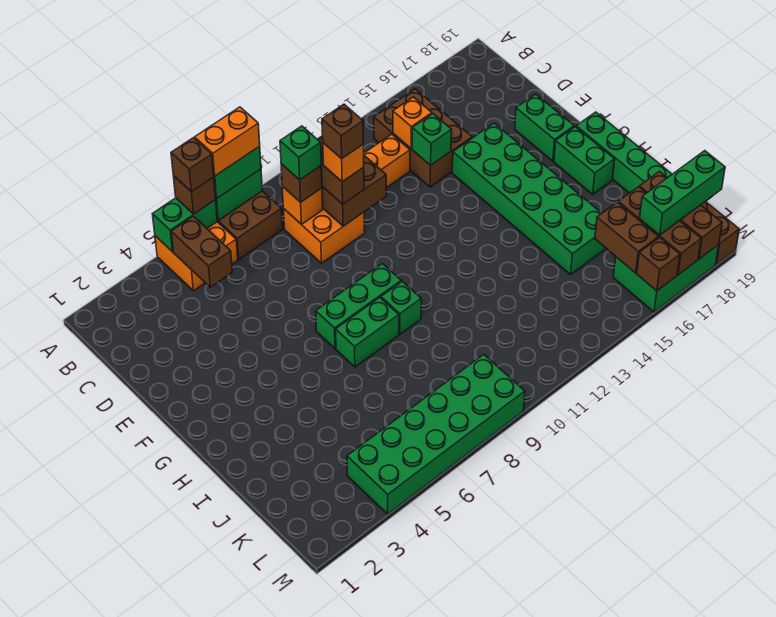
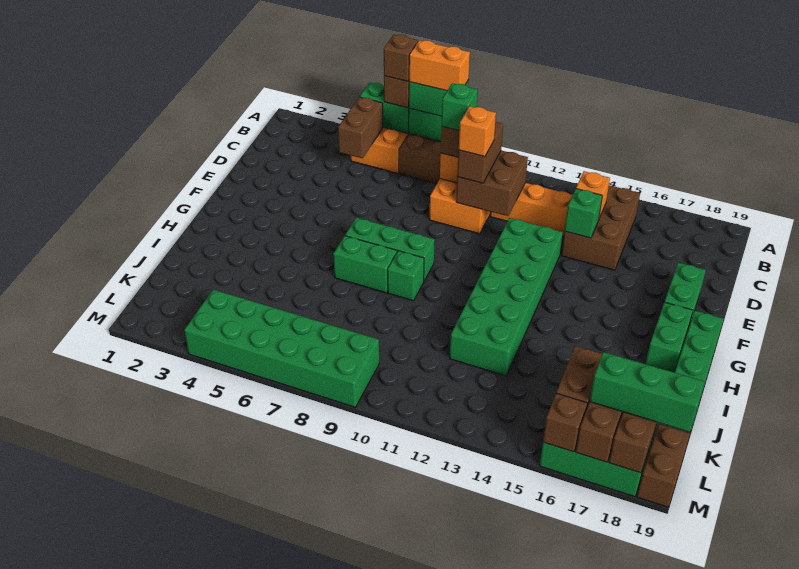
brown brick D10 level 5 -> none
green brick E15:J16 level 1 -> green brick E12:J13 level 1

